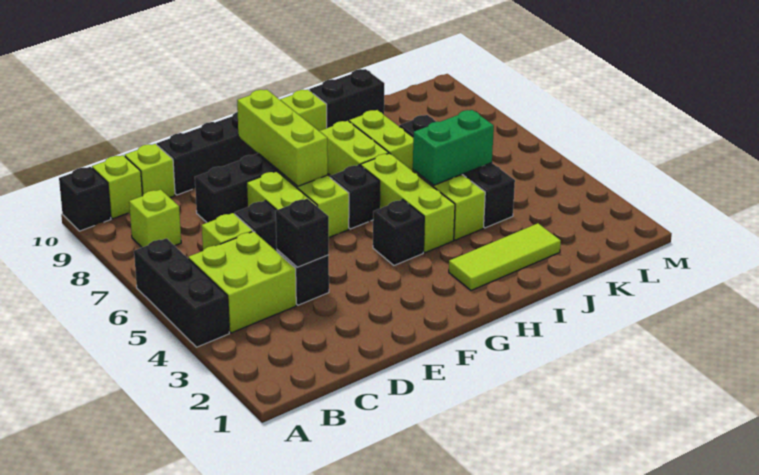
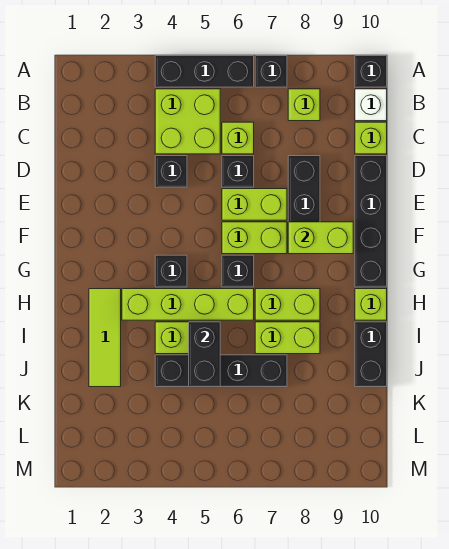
lime brick B10 level 1 -> white brick B10 level 1
black brick D4 level 2 -> black brick A7 level 1
lime brick F7:F9 level 2 -> lime brick F8:F9 level 2
lime brick H4:H6 level 1 -> lime brick H3:H6 level 1
green brick I5:J5 level 2 -> black brick I5:J5 level 2

